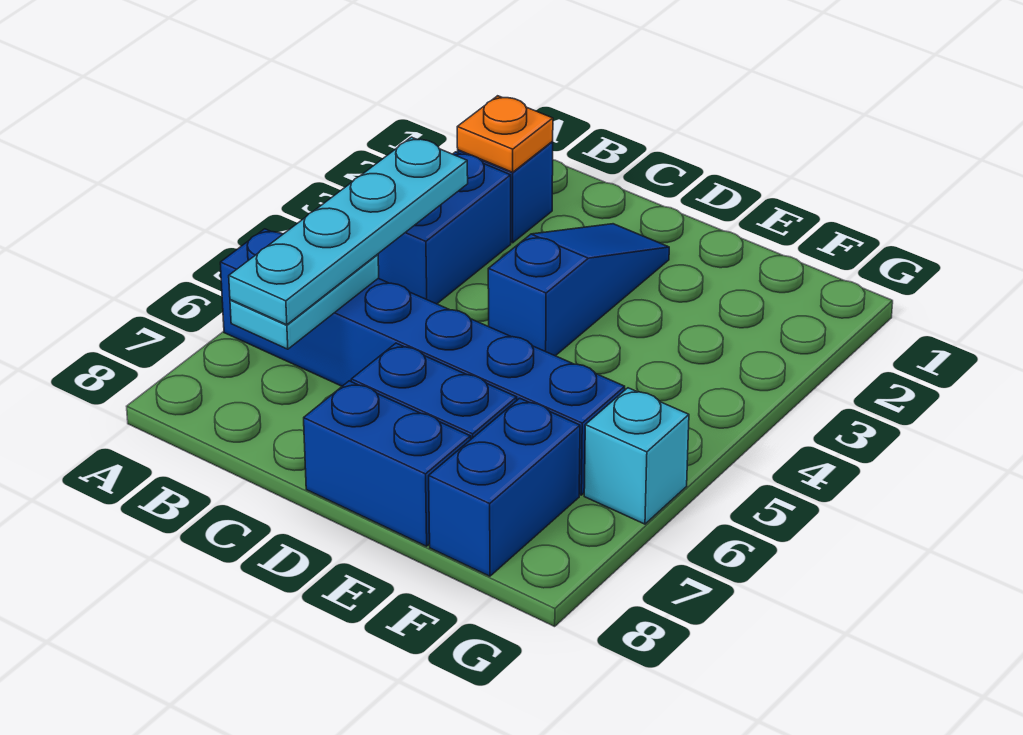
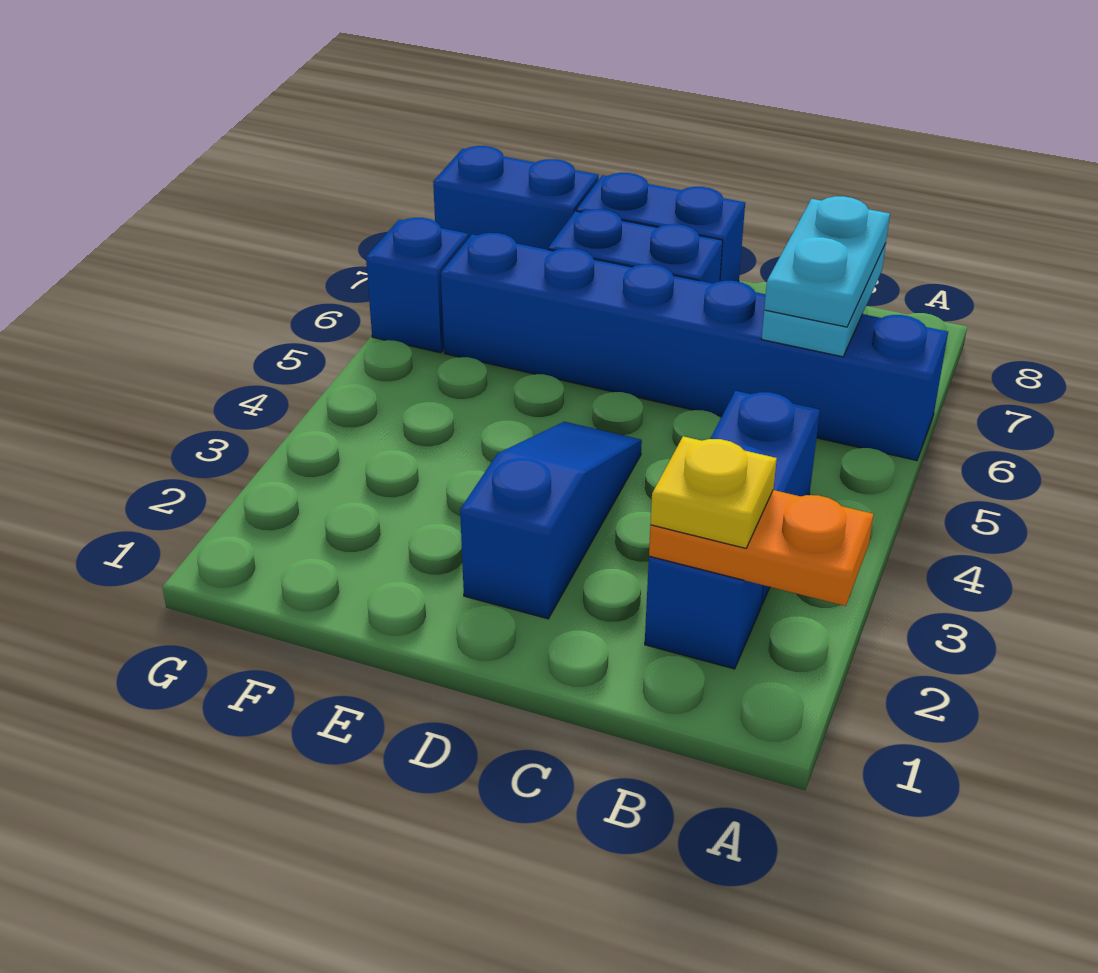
orange plate B2 level 2 -> orange plate A2:B2 level 2
none -> yellow plate B2 level 3
cyan plate B4:B7 level 3 -> cyan plate B6:B7 level 3
blue slope D2:D4 level 1 top 4 -> blue slope D2:D4 level 1 top 2
blue brick F7:F8 level 1 -> blue brick F8:G8 level 1
cyan brick G6 level 1 -> blue brick G6 level 1

